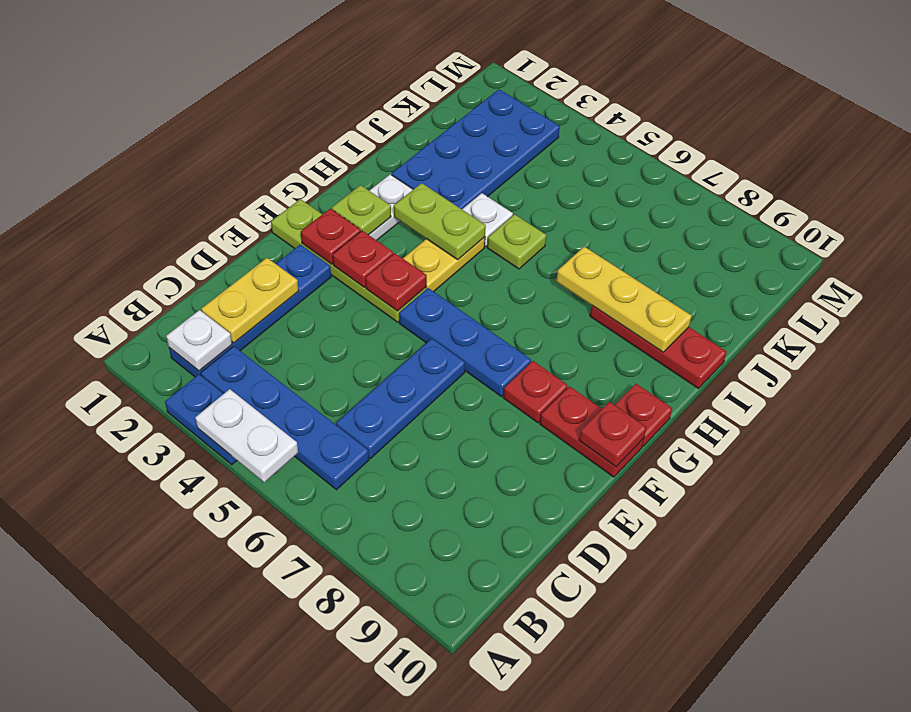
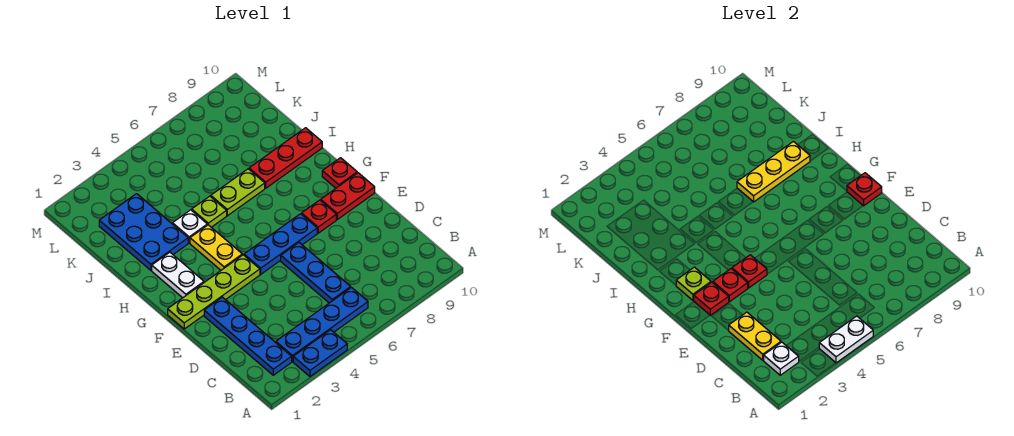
lime plate H3:H4 level 2 -> lime plate I6:I7 level 1
blue plate I2:L3 level 1 -> blue plate I2:K3 level 1

